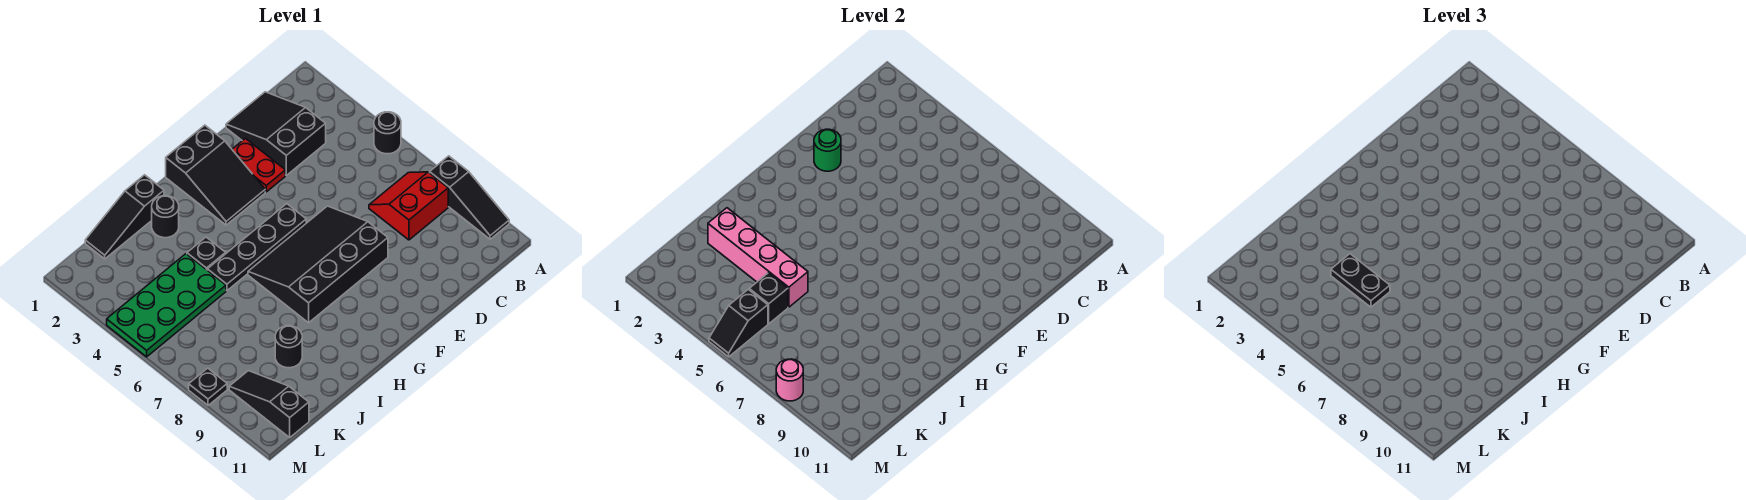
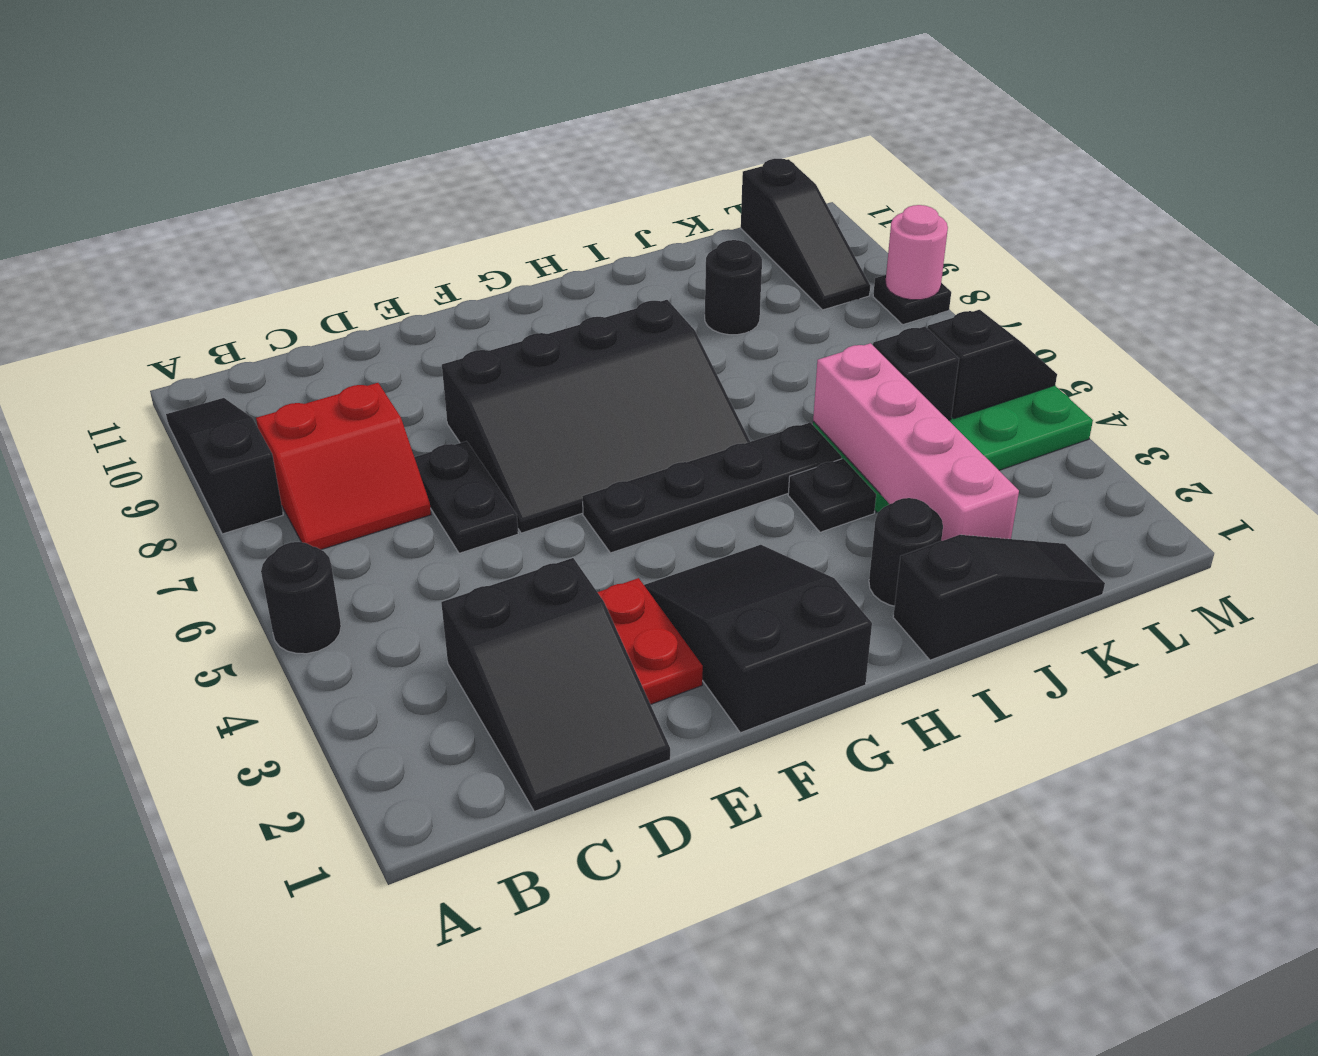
green round brick E2 level 2 -> none
black plate J4:J5 level 3 -> black plate D6:D7 level 1

